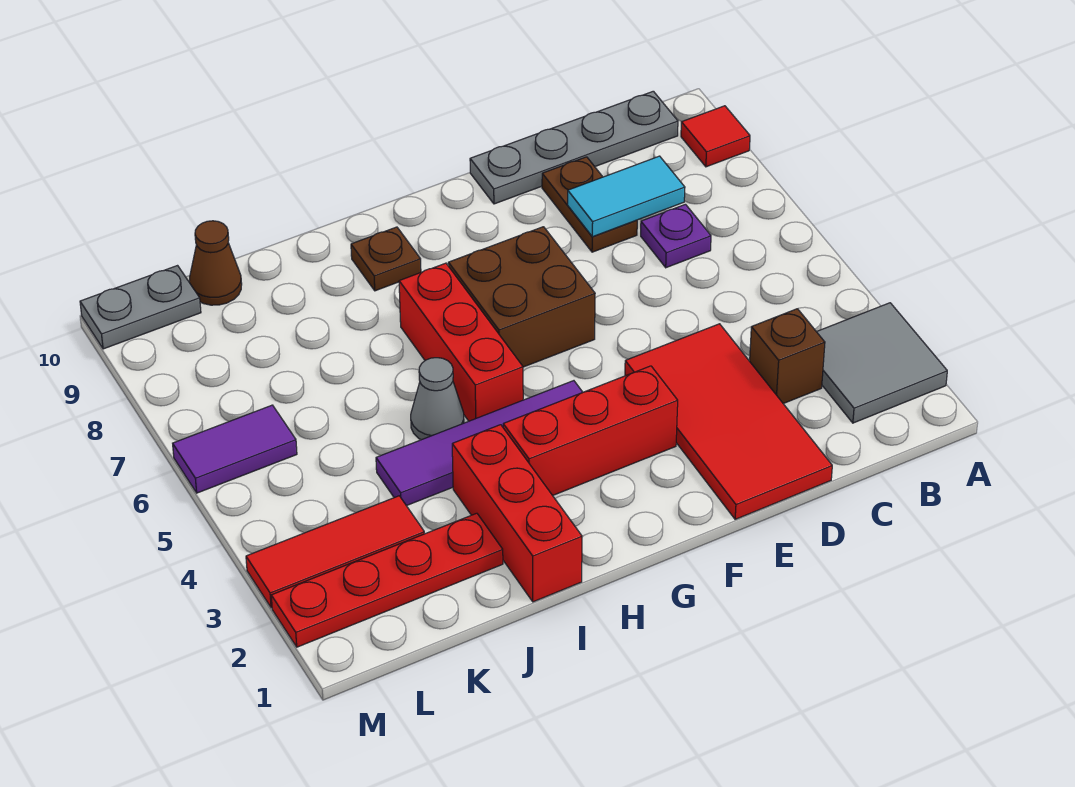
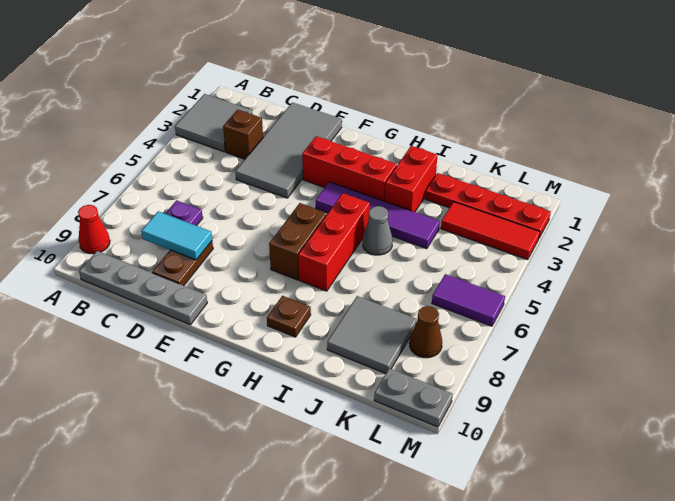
red tile A9 level 1 -> red cone A9 level 1
red tile D1:E4 level 1 -> grey tile D1:E4 level 1
brown brick F6:G7 level 1 -> brown brick G6:G7 level 1
red brick I1:I3 level 1 -> red brick I2:I3 level 1
none -> grey tile J8:K9 level 1
brown cone K10 level 1 -> brown cone L8 level 1

